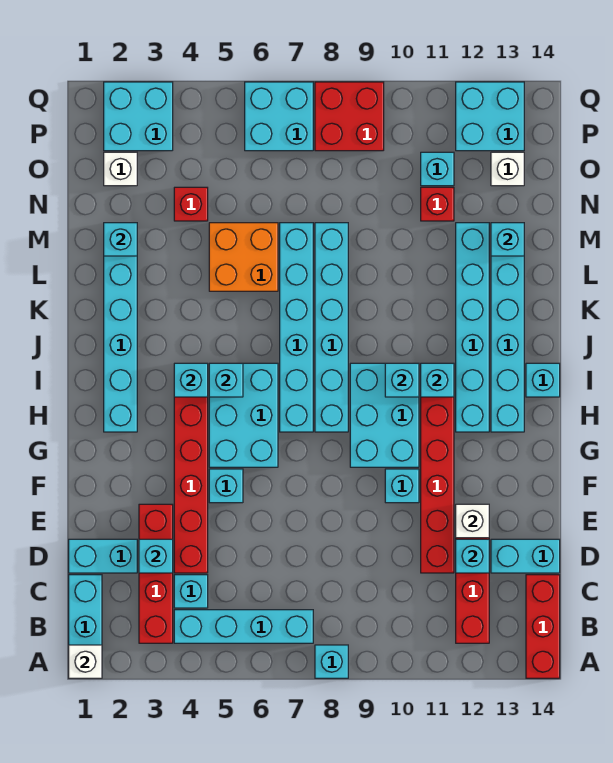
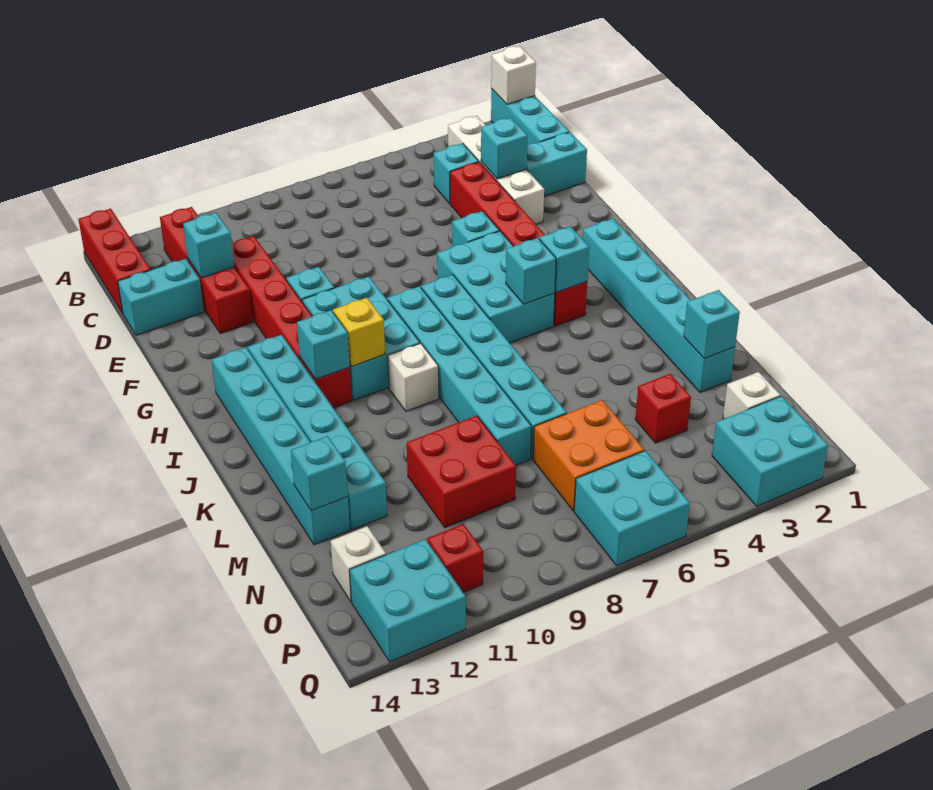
cyan brick A8 level 1 -> none
red brick B3:E3 level 1 -> white brick B3:E3 level 1
cyan brick B4:B7 level 1 -> none
white brick E12 level 2 -> white brick J9 level 1
cyan brick I10 level 2 -> yellow brick I10 level 2
cyan brick I14 level 1 -> none
orange brick L5:M6 level 1 -> orange brick N6:O7 level 1
red brick N11 level 1 -> red brick P11 level 1
cyan brick O11 level 1 -> none
red brick P8:Q9 level 1 -> red brick M9:N10 level 1

